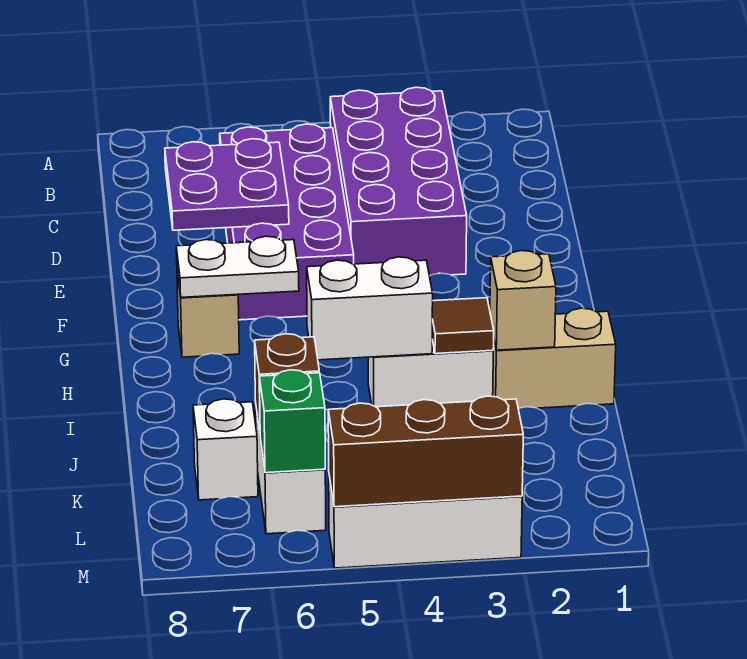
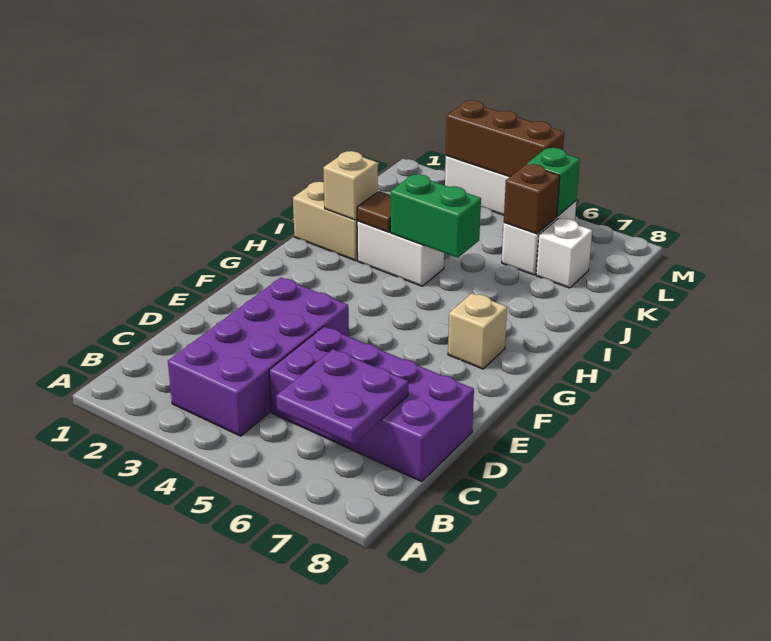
purple brick C5:F6 level 1 -> purple brick C5:D8 level 1
purple plate D6:E7 level 2 -> purple plate B6:C7 level 2
white plate G6:G7 level 2 -> none
white brick I4:I5 level 2 -> green brick I4:I5 level 2

